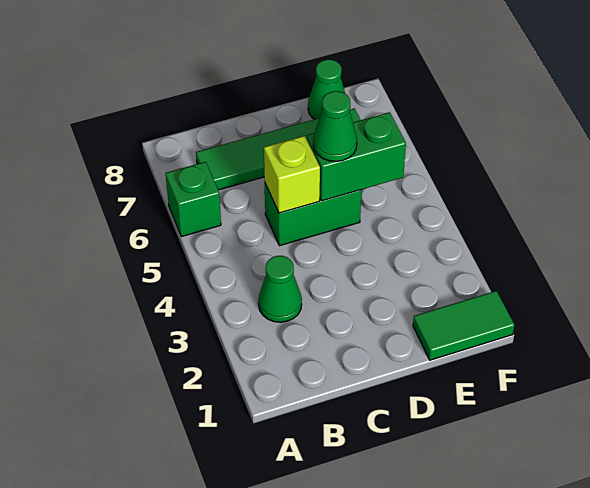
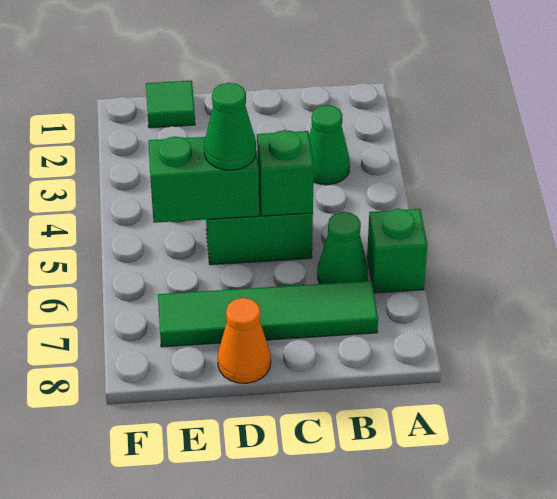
lime brick C5 level 2 -> green brick C5 level 2
none -> orange cone D8 level 1
green tile E1:F1 level 1 -> green tile E1 level 1
green cone E8 level 1 -> green cone B6 level 1

